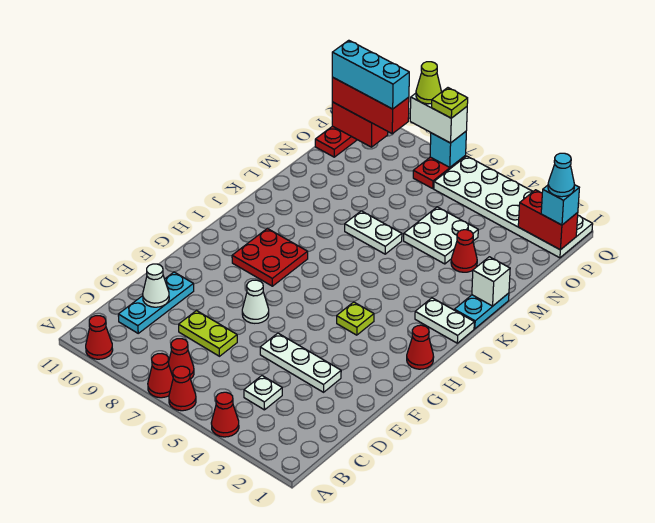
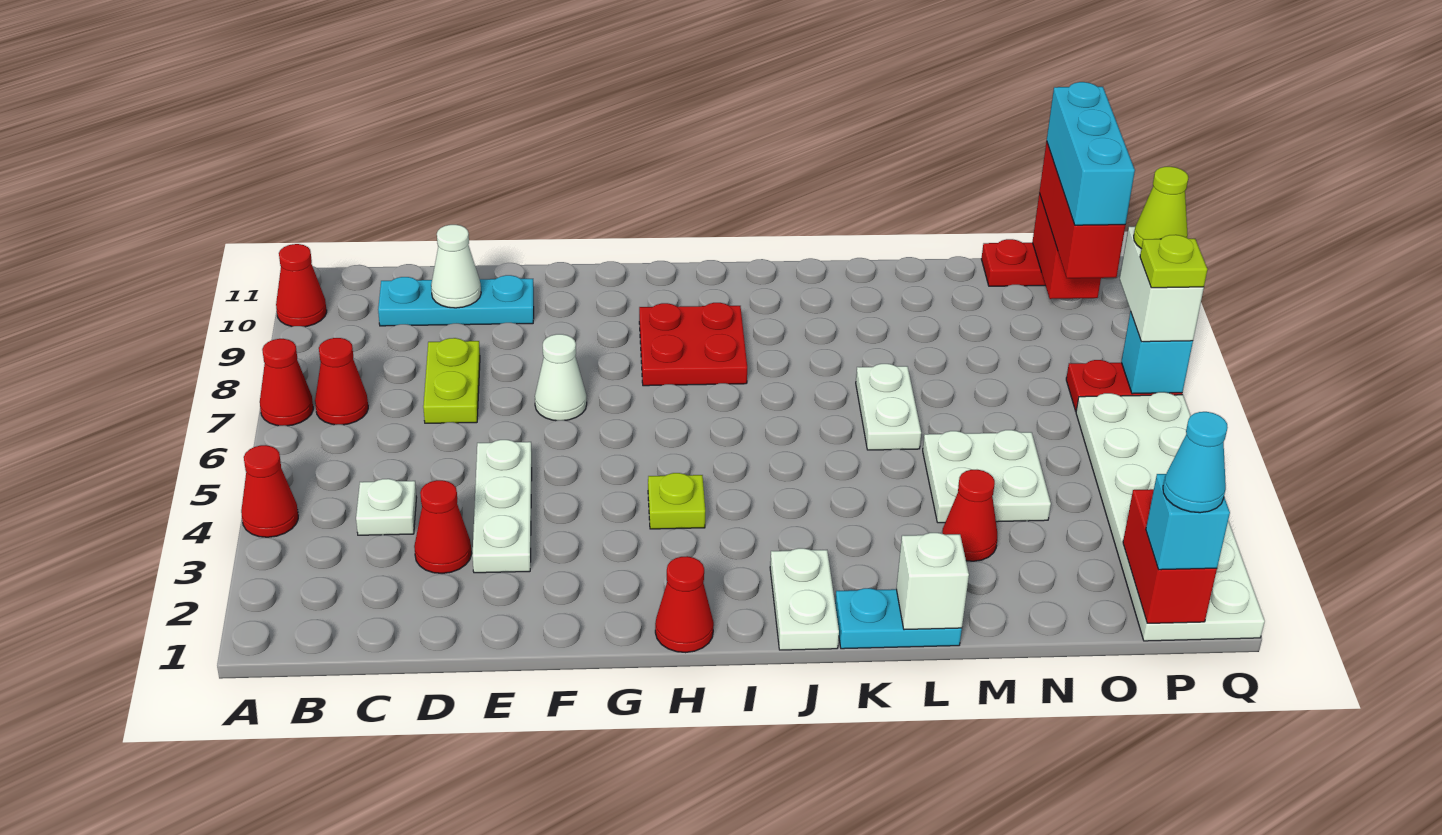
red cone A6 level 1 -> red cone D3 level 1

